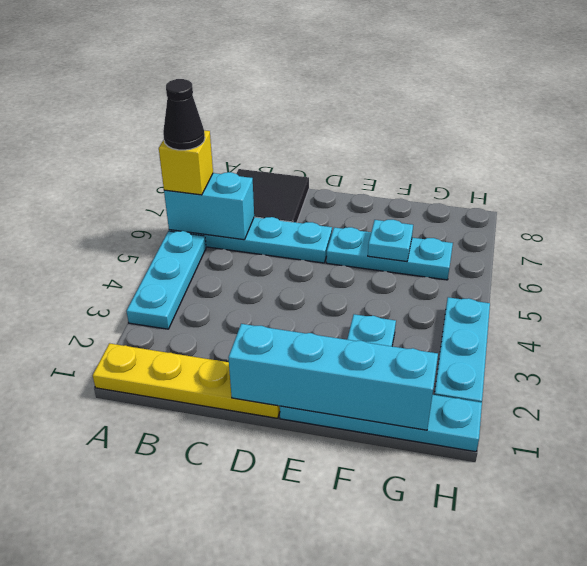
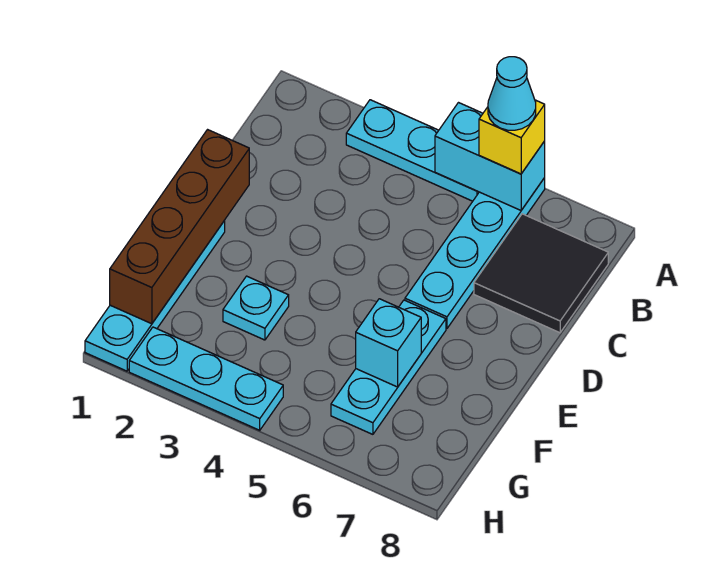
yellow plate A1:D1 level 1 -> none
cyan brick A6:B6 level 2 -> cyan brick A5:A6 level 2
black cone A6 level 4 -> cyan cone A6 level 4
cyan brick D1:G1 level 2 -> brown brick D1:G1 level 2
cyan plate F6 level 2 -> cyan brick F6 level 2

